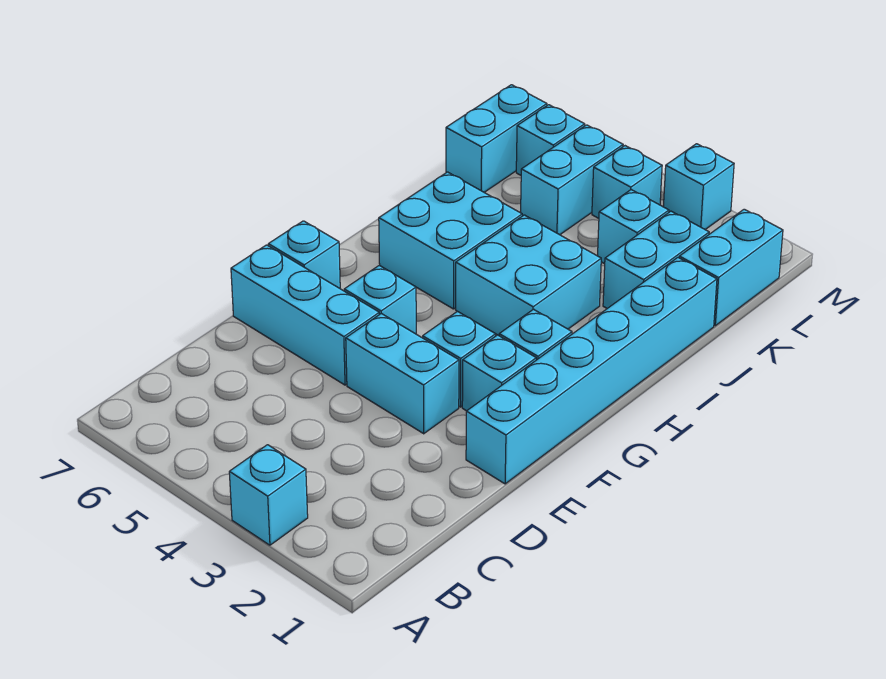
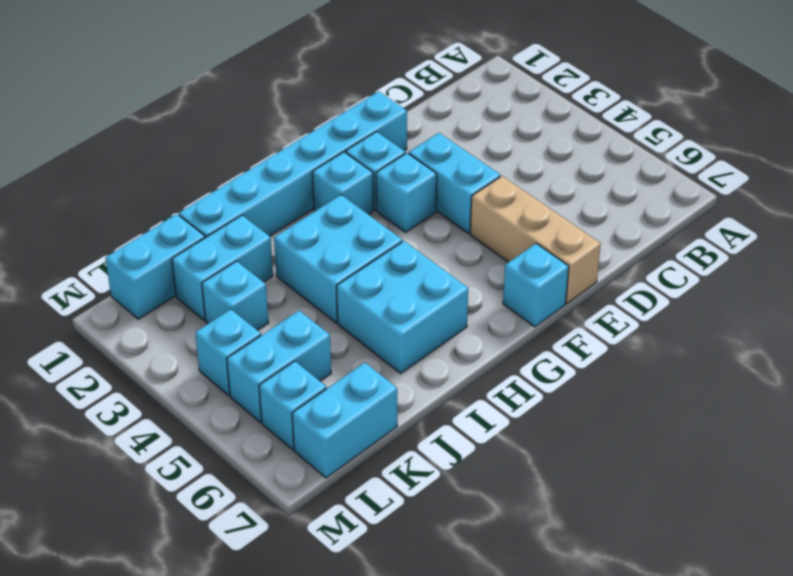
cyan brick A3 level 1 -> none
cyan brick E5:E7 level 1 -> tan brick E5:E7 level 1
cyan brick F5 level 1 -> none
cyan brick M3 level 1 -> none

